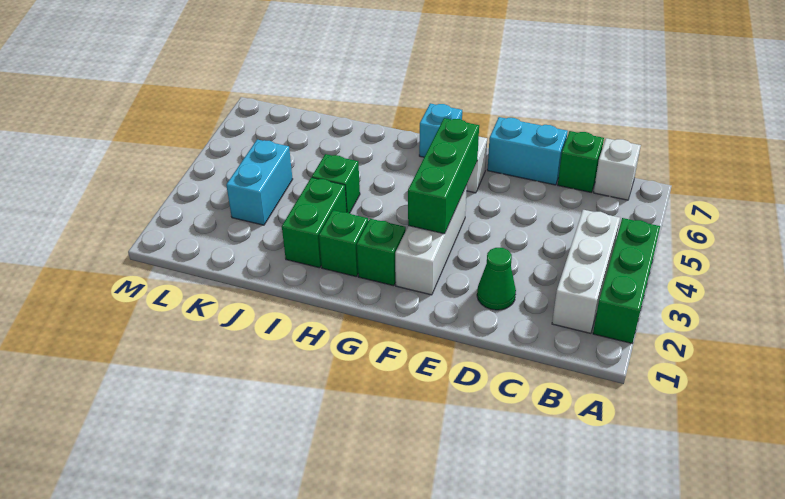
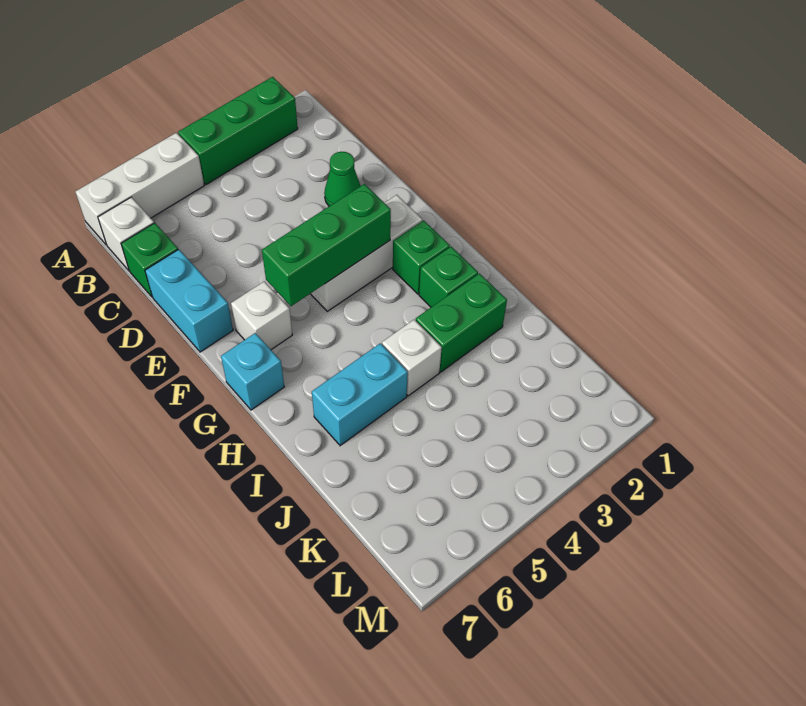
white brick B2:B4 level 1 -> white brick A5:A7 level 1
green brick I4 level 1 -> white brick I4 level 1
cyan brick K3:K4 level 1 -> cyan brick I5:I6 level 1

